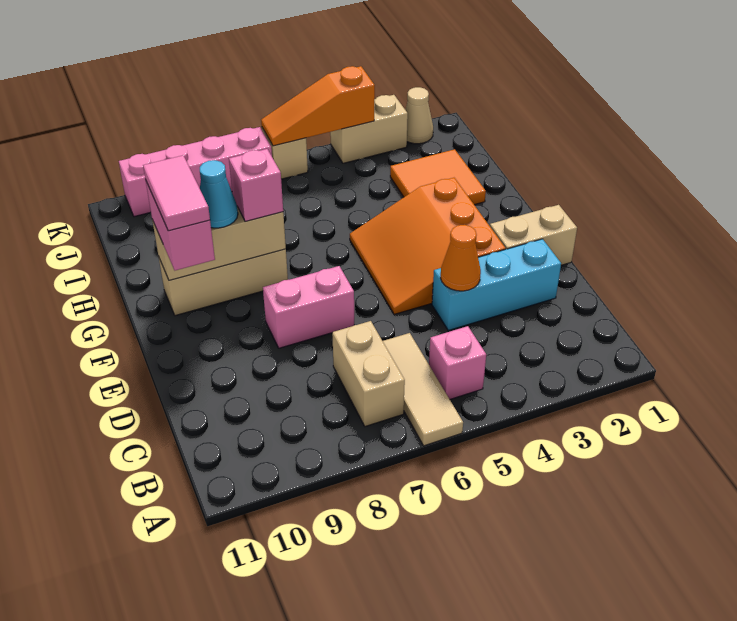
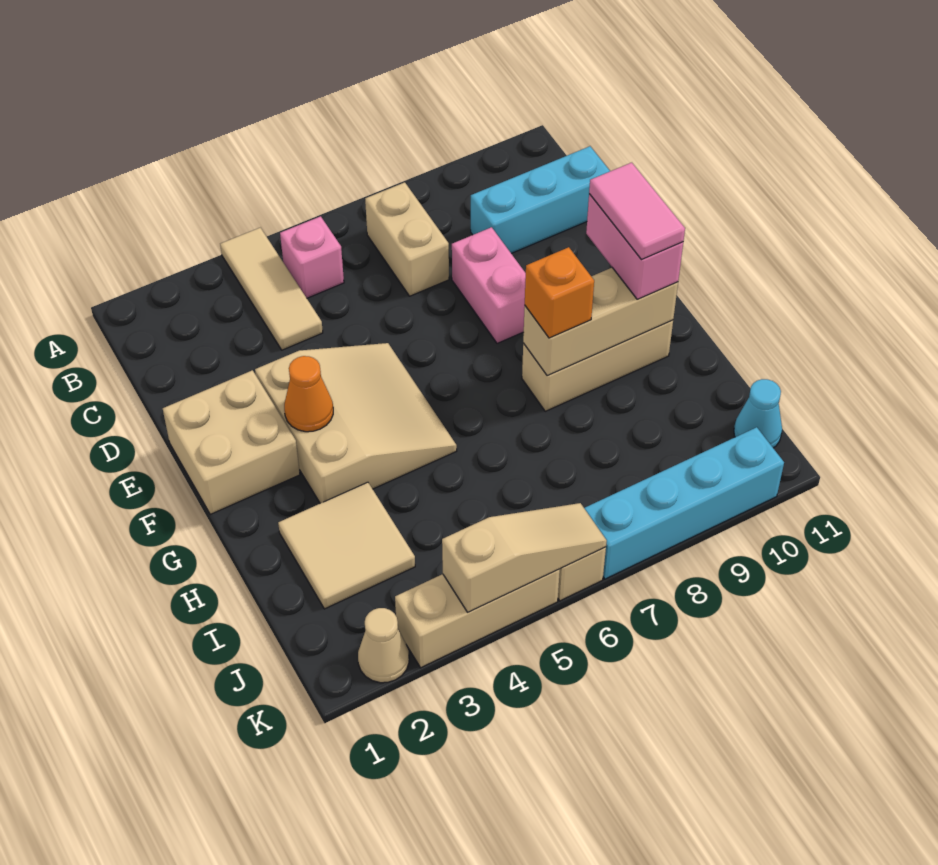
tan tile A6:C6 level 1 -> tan tile A4:C4 level 1
cyan brick D2:D4 level 1 -> cyan brick C9:C11 level 1
orange cone D4 level 2 -> orange cone F3 level 2
tan brick E1:E2 level 1 -> tan brick E1:F2 level 1
orange slope E3:G5 level 1 top 3 -> tan slope E3:G5 level 1 top 3
pink brick E7:E8 level 1 -> pink brick D8:E8 level 1
pink brick G8 level 3 -> orange brick G8 level 3
cyan cone G9 level 3 -> cyan cone J11 level 1
orange tile H2:I3 level 1 -> tan tile H2:I3 level 1
tan brick K3:K4 level 1 -> tan brick K3:K5 level 1
orange slope K4:K6 level 2 top 4 -> tan slope K4:K6 level 2 top 4
pink brick K7:K10 level 1 -> cyan brick K7:K10 level 1

